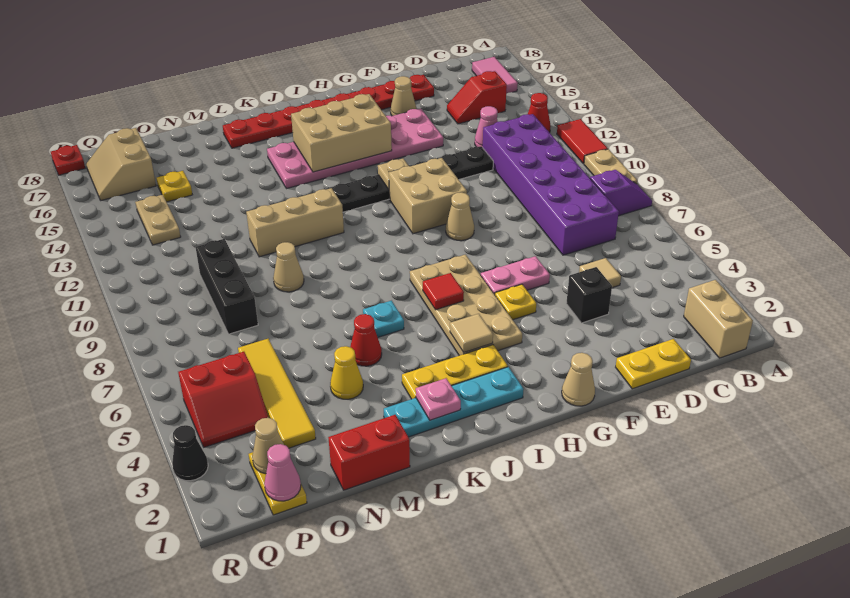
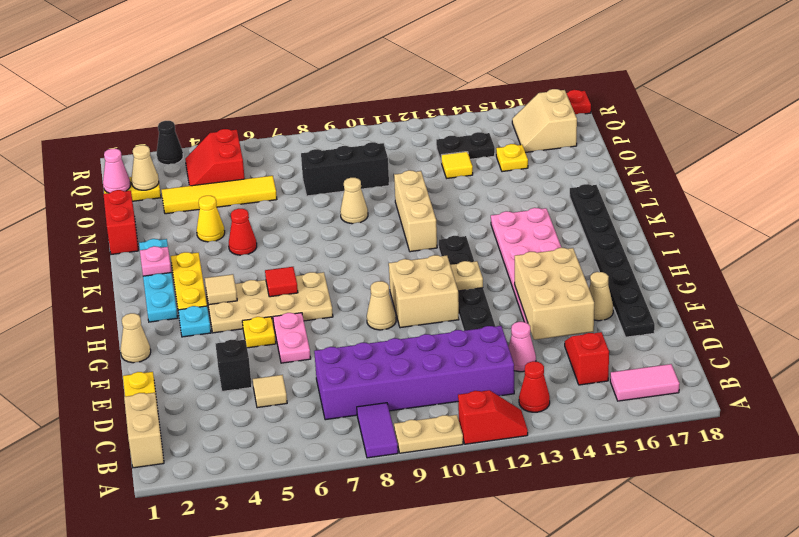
purple slope A8:B8 level 1 top B -> purple tile A8:B8 level 1
red tile A11:A12 level 1 -> red slope A11:A12 level 1 top 11
tan brick B1:B2 level 1 -> tan brick B1:C1 level 1
red plate E17:L17 level 1 -> black plate E17:L17 level 1
tan brick H14:J15 level 2 -> tan brick E14:G15 level 2
cyan plate K6 level 1 -> cyan plate H3 level 1
none -> yellow tile O13 level 1
tan plate P13:P14 level 1 -> black plate P13:P14 level 1
tan slope P16:Q17 level 1 top P -> tan slope P16:Q17 level 1 top 17

